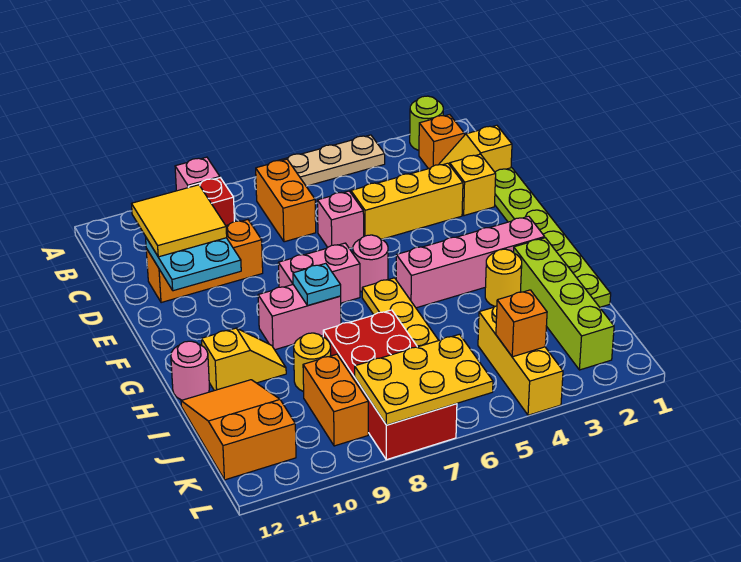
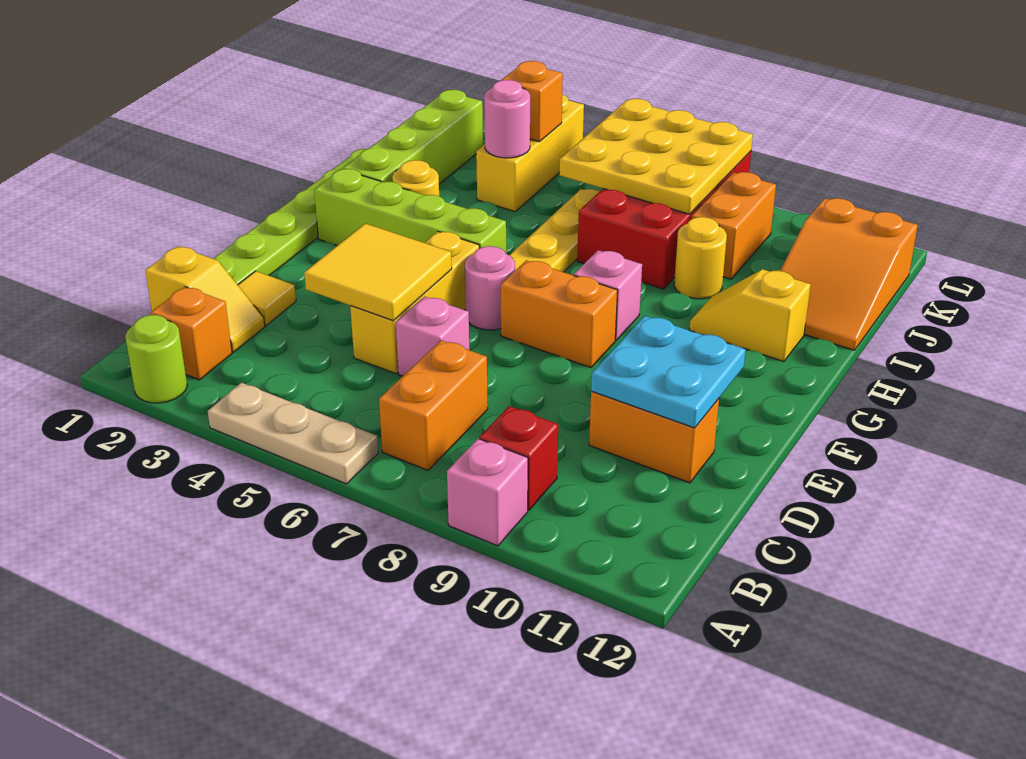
yellow tile C10:D11 level 3 -> yellow tile D4:E5 level 2
yellow brick D2 level 1 -> yellow tile D2 level 1
yellow brick D3:D5 level 1 -> yellow brick D5:F5 level 1
orange brick D9:D11 level 1 -> orange brick D10:D11 level 1
pink brick F7:F8 level 1 -> orange brick F7:F8 level 1
pink brick G2:G5 level 1 -> lime brick G2:G5 level 1
pink brick G8:G9 level 1 -> pink brick G8 level 1
cyan plate G8 level 2 -> none
pink round brick H12 level 1 -> pink round brick J4 level 2
yellow plate K6:L8 level 2 -> yellow plate J6:L8 level 2

